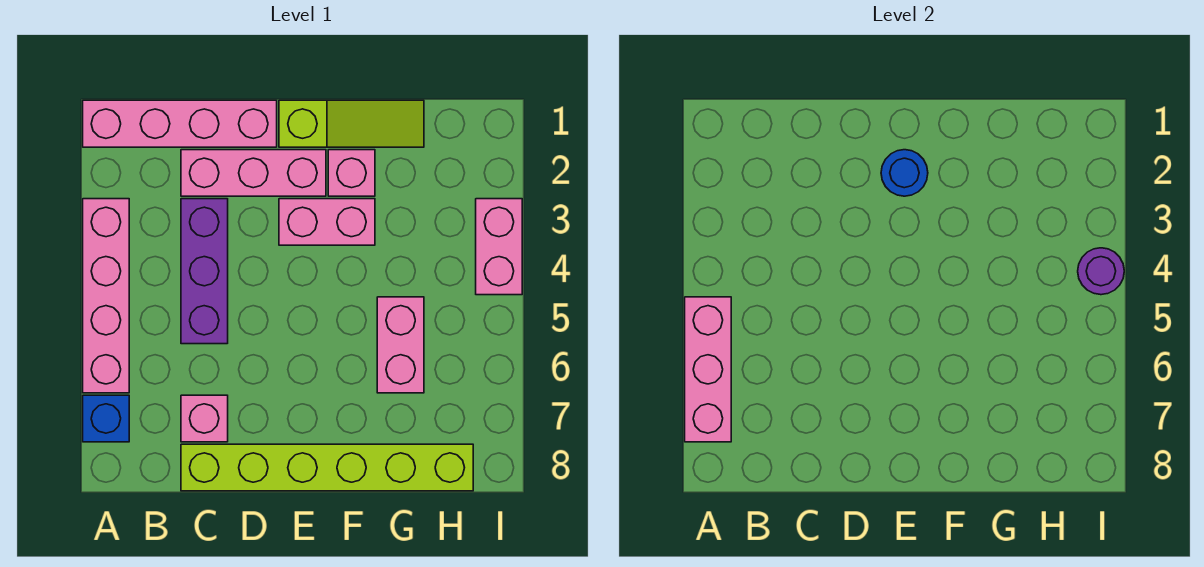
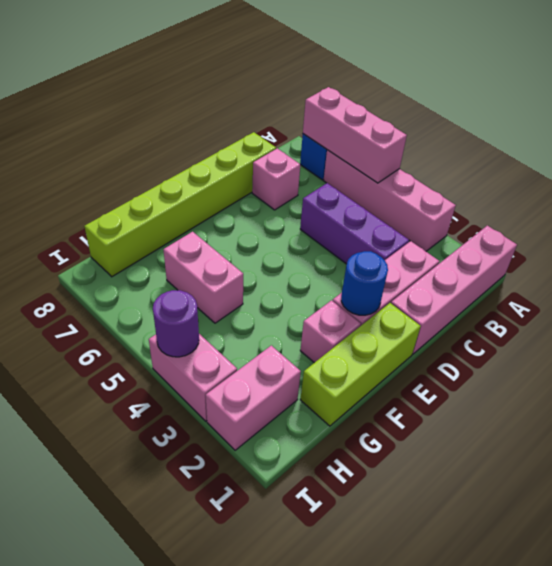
lime slope E1:G1 level 1 top E -> lime brick E1:G1 level 1
pink brick E3:F3 level 1 -> pink brick H2:I2 level 1

